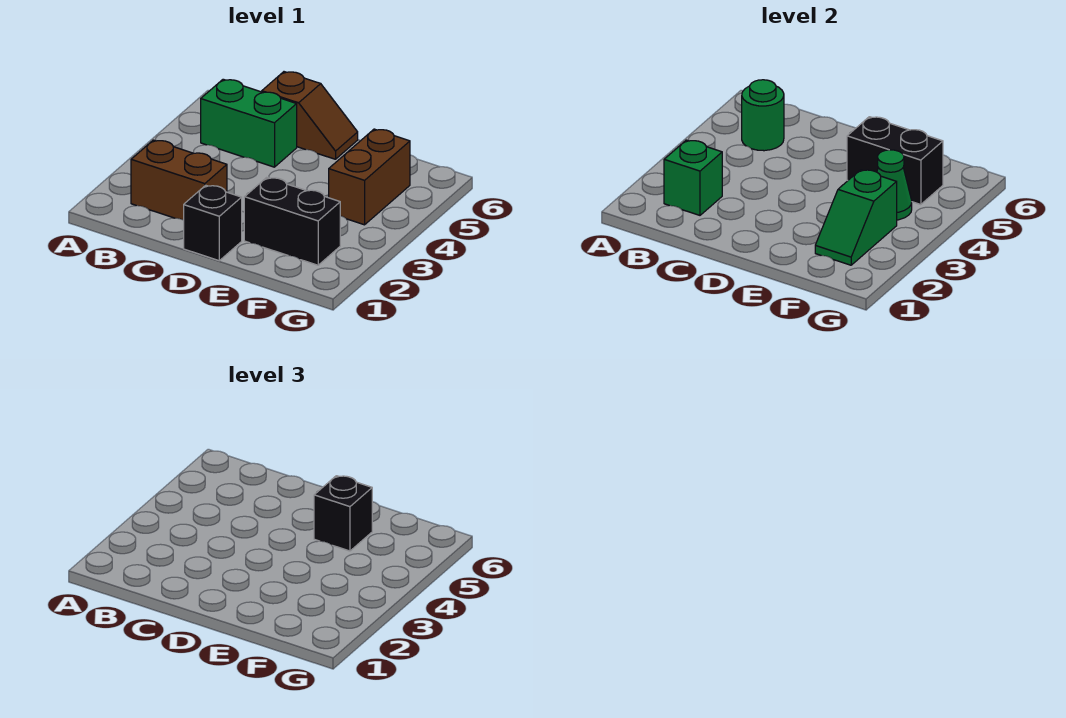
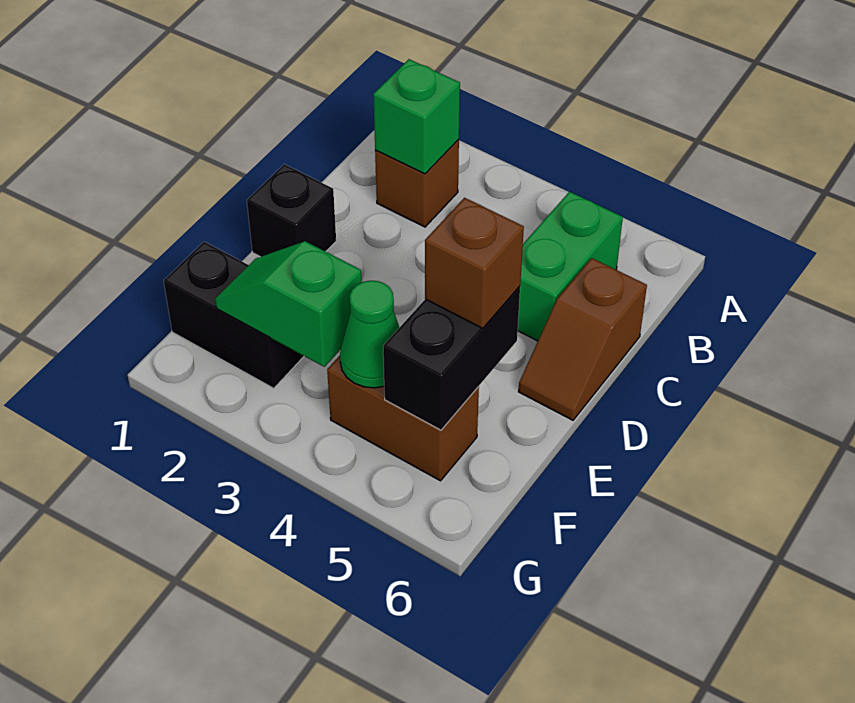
brown brick B2:C2 level 1 -> brown brick B2 level 1
green round brick B5 level 2 -> none
black brick E2:F2 level 1 -> black brick F1:F2 level 1
black brick E5 level 3 -> brown brick E5 level 3

